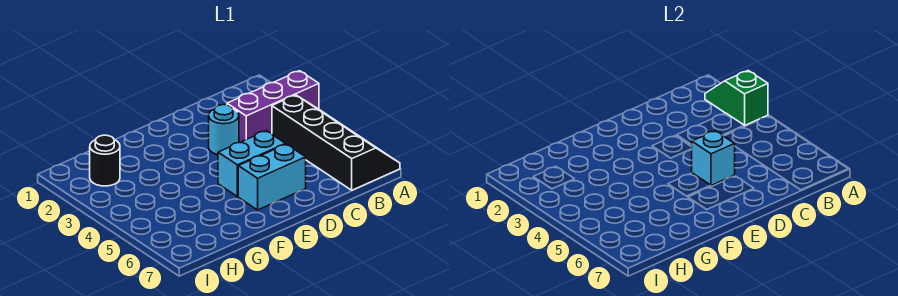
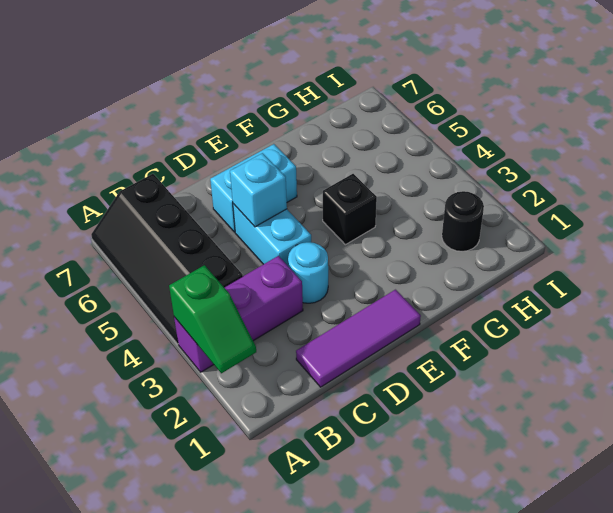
none -> purple tile C1:E1 level 1
cyan brick D5:E5 level 1 -> cyan brick D4:D5 level 1
none -> black brick F4 level 1

